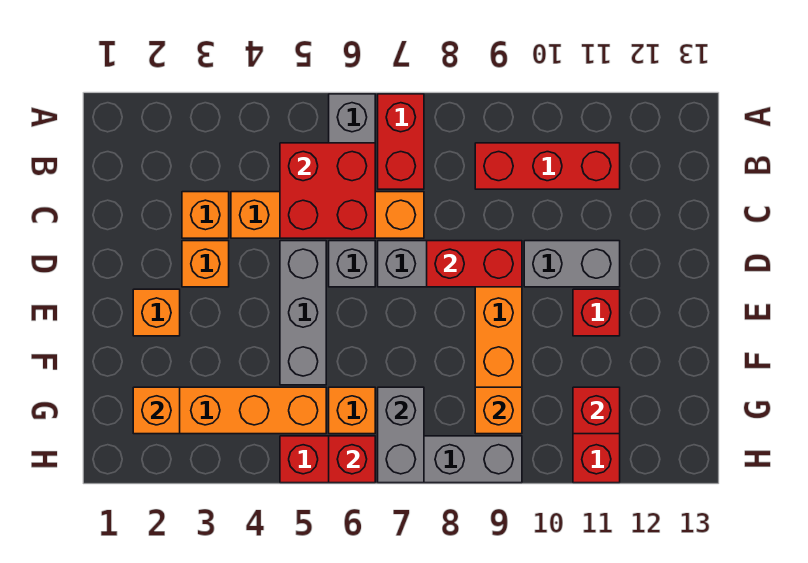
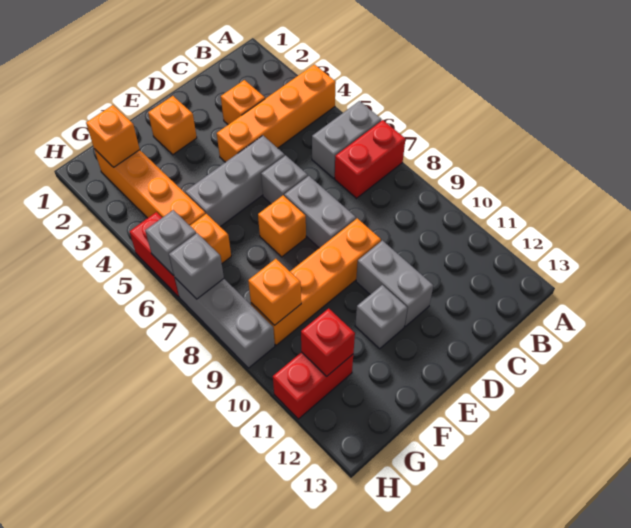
red brick B5:C6 level 2 -> none
red brick B9:B11 level 1 -> none
orange brick C4:C7 level 1 -> orange brick A4:D4 level 1
orange brick D3 level 1 -> orange brick E7 level 1
red brick D8:D9 level 2 -> none
red brick E11 level 1 -> grey brick E11 level 1
grey brick G7:H7 level 2 -> grey brick H7 level 2
red brick H6 level 2 -> grey brick H6 level 2

